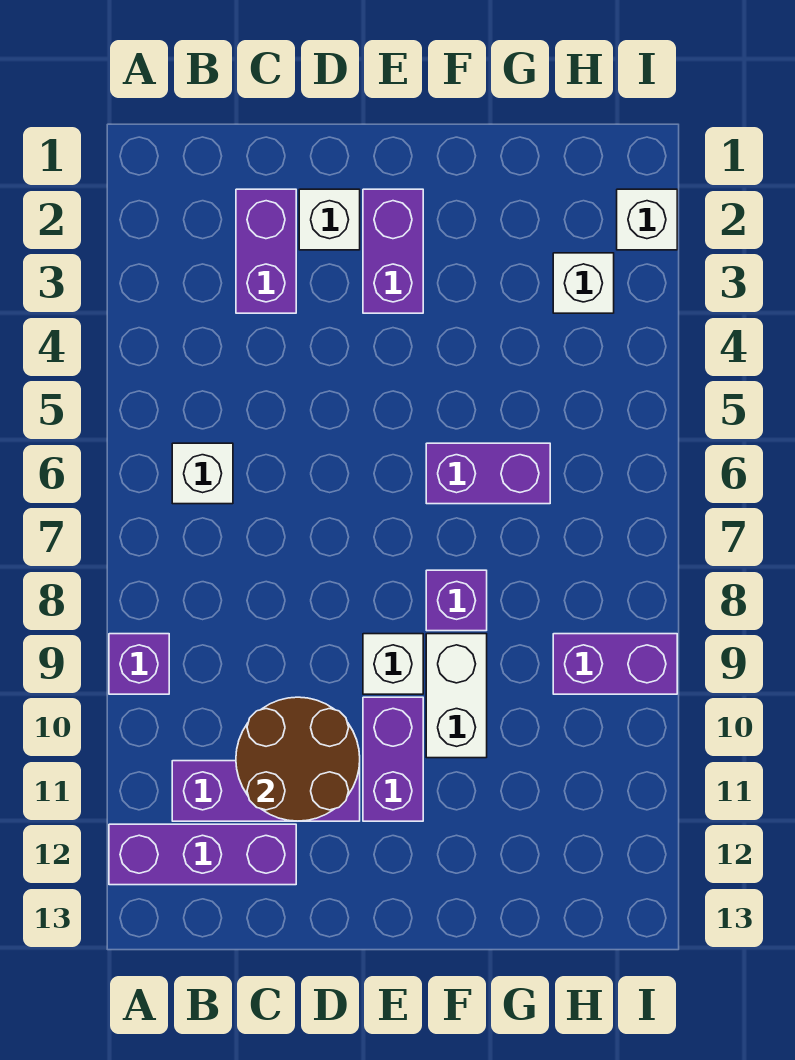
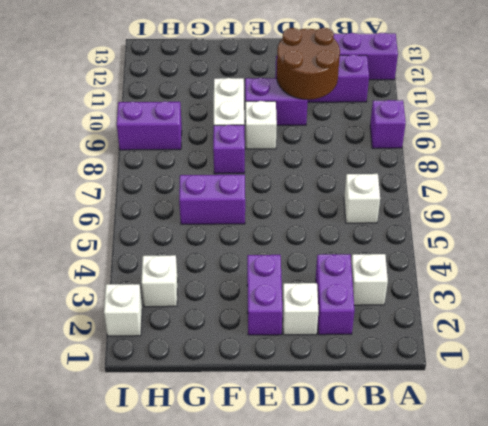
none -> white brick B3 level 1
purple brick E10:E11 level 1 -> purple brick D10:E10 level 1

